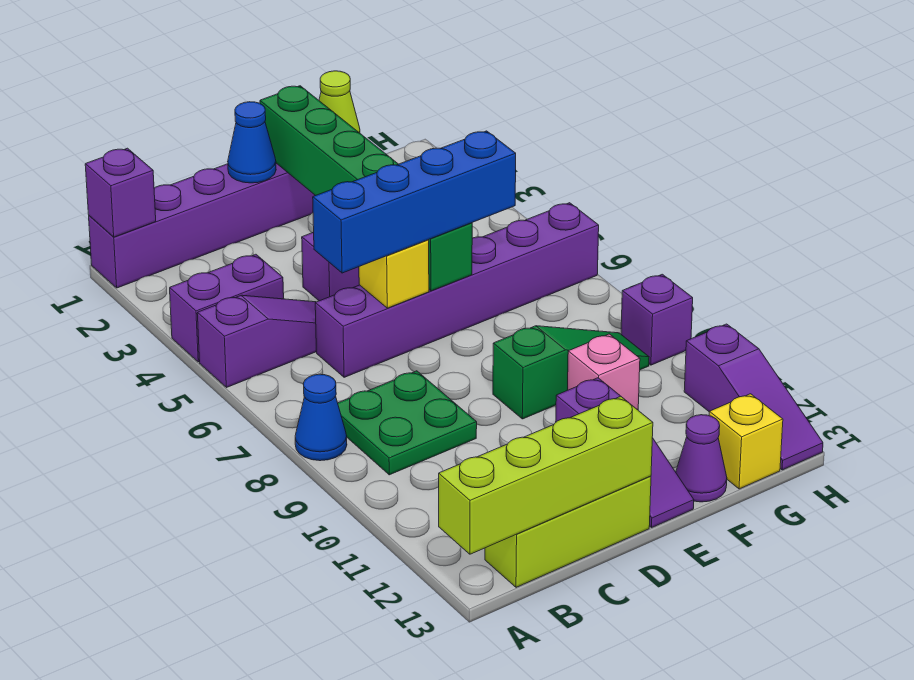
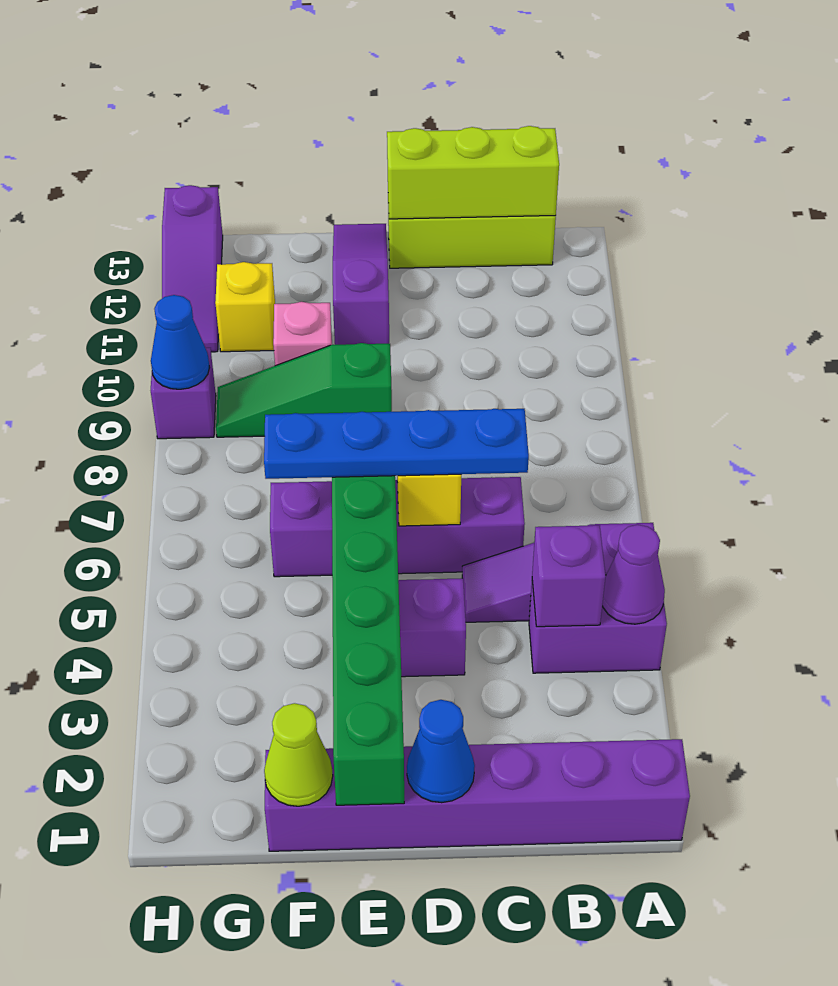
purple brick A1 level 2 -> purple brick B4 level 2
blue cone A8 level 1 -> blue cone H9 level 2
lime brick A13:D13 level 2 -> lime brick B13:D13 level 2
green plate B8:C9 level 1 -> none
purple brick C6:H6 level 1 -> purple brick C6:F6 level 1
blue brick C6:F6 level 3 -> blue plate C6:F6 level 3
purple cone F13 level 1 -> purple cone A4 level 2
yellow brick G13 level 1 -> yellow brick G11 level 1
purple slope H11:H13 level 1 top 11 -> purple slope H11:H13 level 1 top 13

